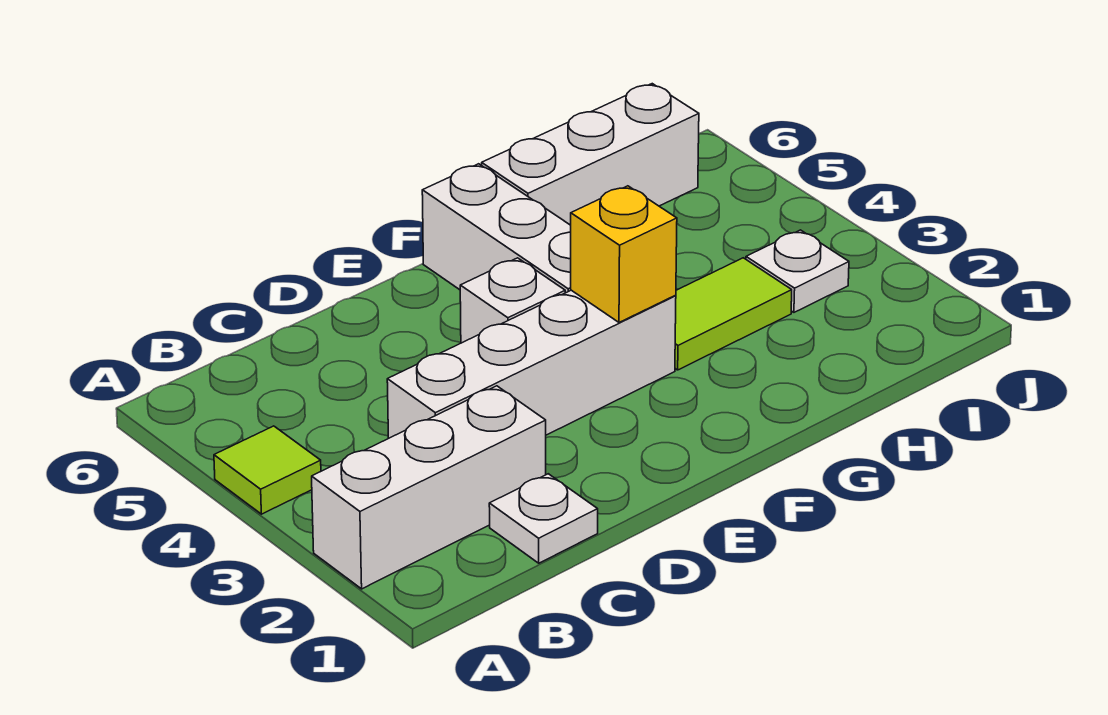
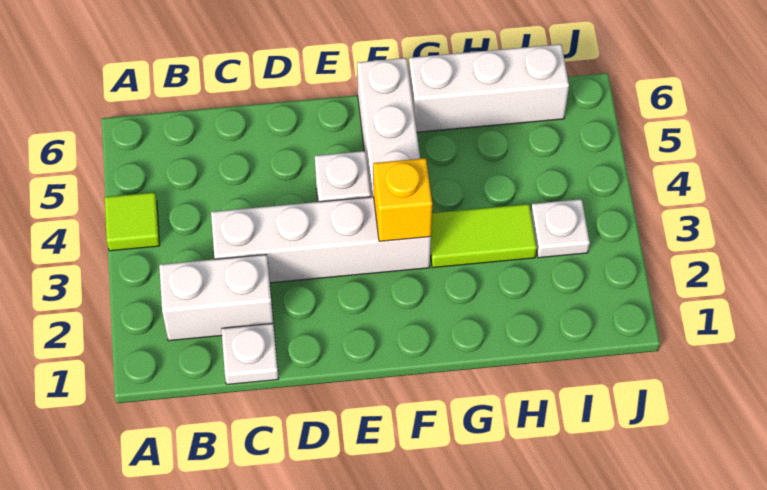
white brick A2:C2 level 1 -> white brick B2:C2 level 1

